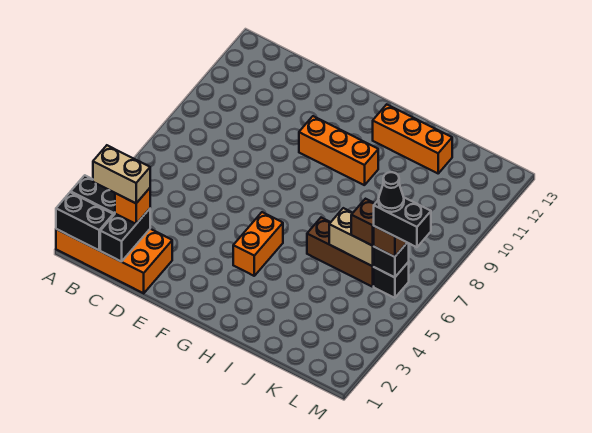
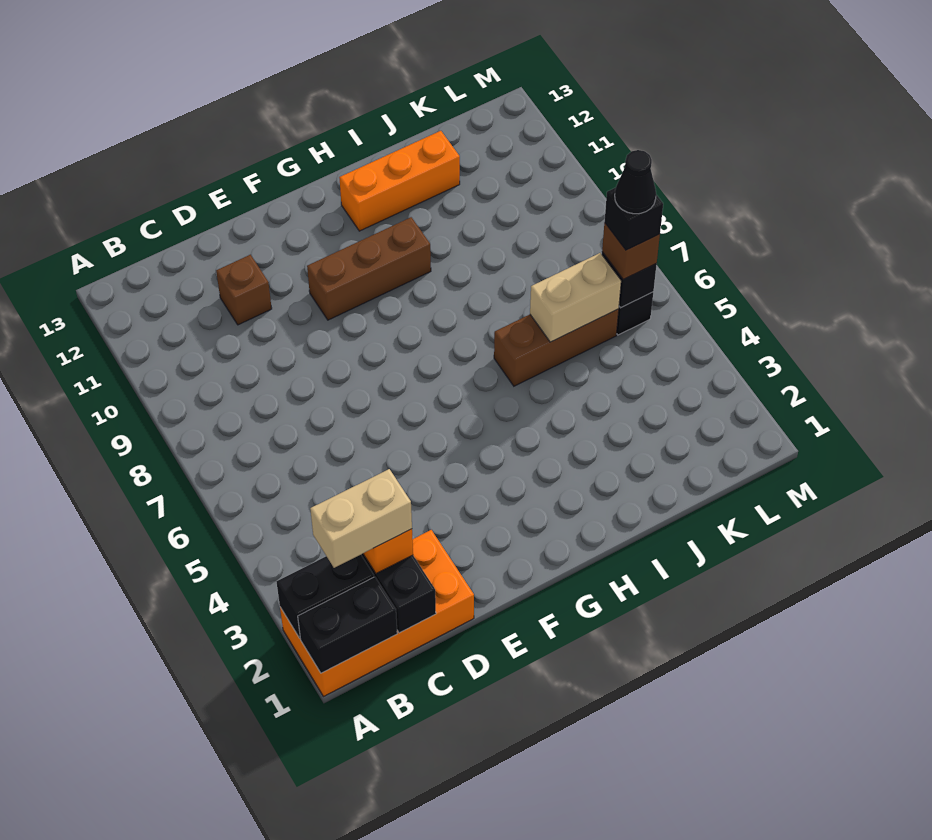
orange brick F10:H10 level 1 -> brown brick F10:H10 level 1
orange brick G4:G5 level 1 -> none
brown brick K6 level 3 -> brown brick D11 level 1
black brick L6:M6 level 4 -> black brick L6 level 4

